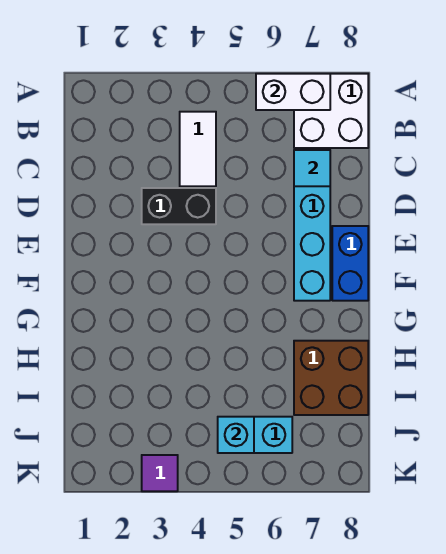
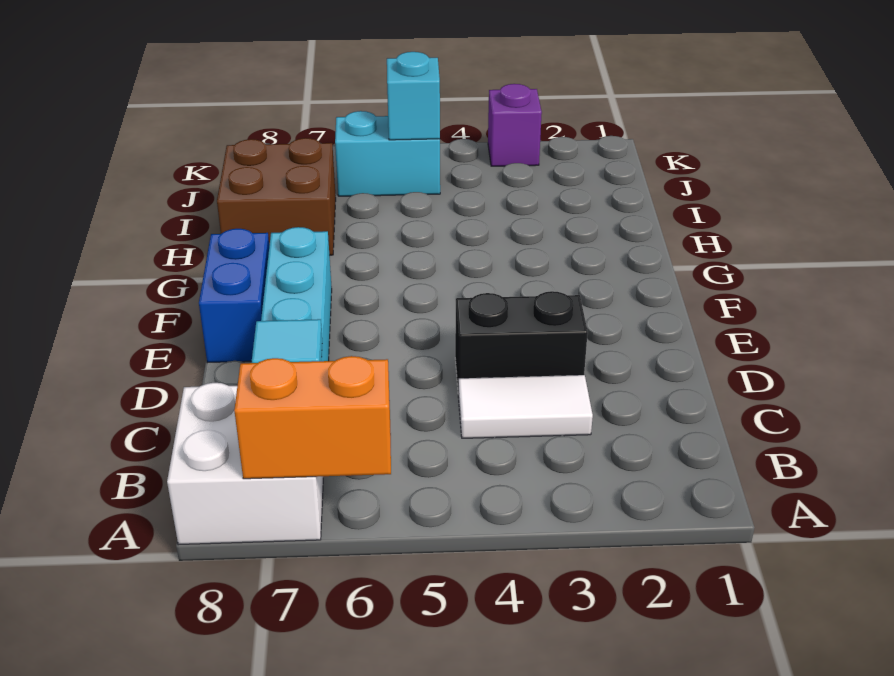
white brick A6:A7 level 2 -> orange brick A6:A7 level 2
white tile B4:C4 level 1 -> white tile C3:C4 level 1
purple tile K3 level 1 -> purple brick K3 level 1

